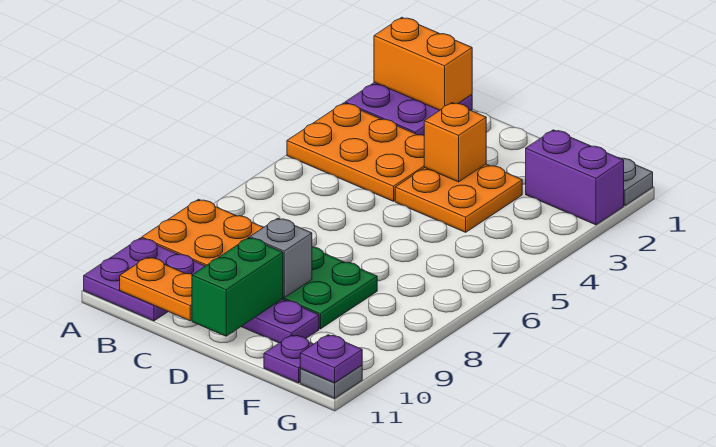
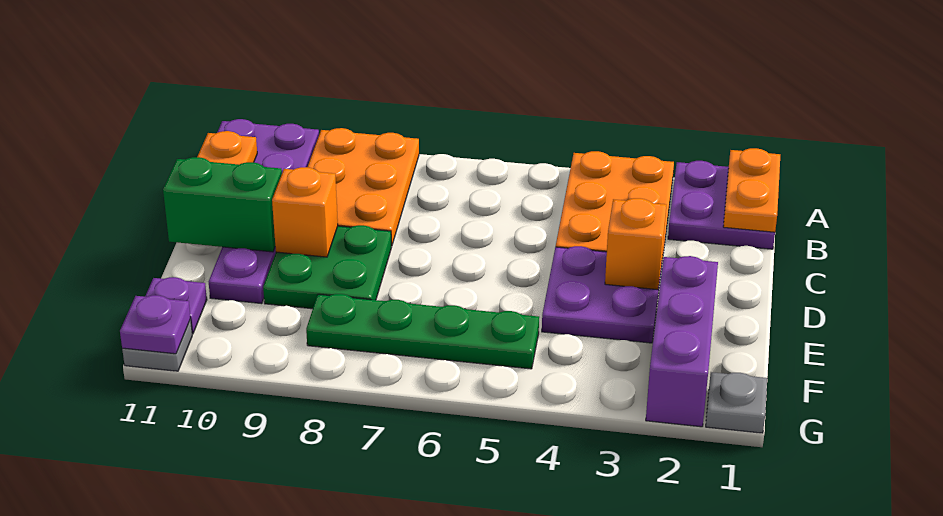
orange brick A1:B1 level 2 -> orange plate A1:B1 level 2
orange plate D3:E4 level 1 -> purple plate D3:E4 level 1
grey brick D9 level 2 -> orange brick D9 level 2
purple brick F2:G2 level 1 -> purple brick E2:G2 level 1
none -> green plate F5:F8 level 1

